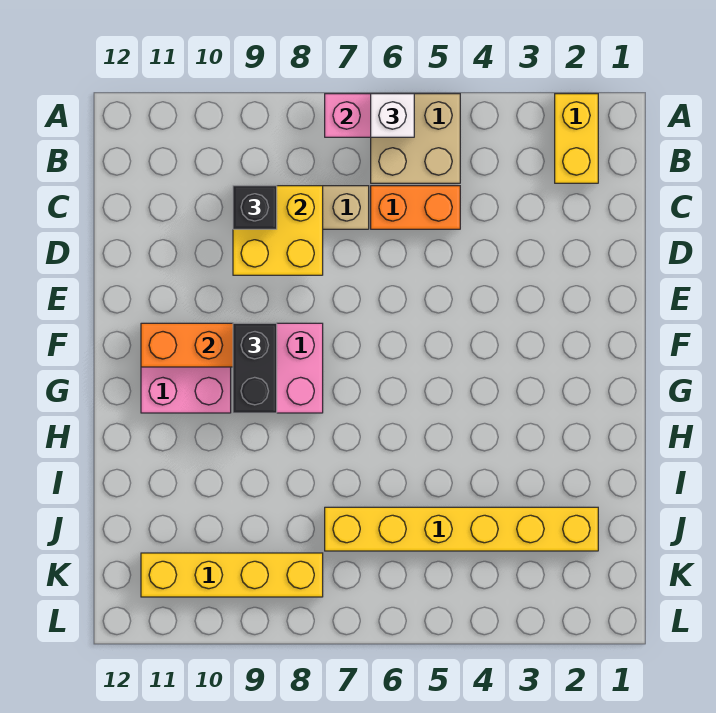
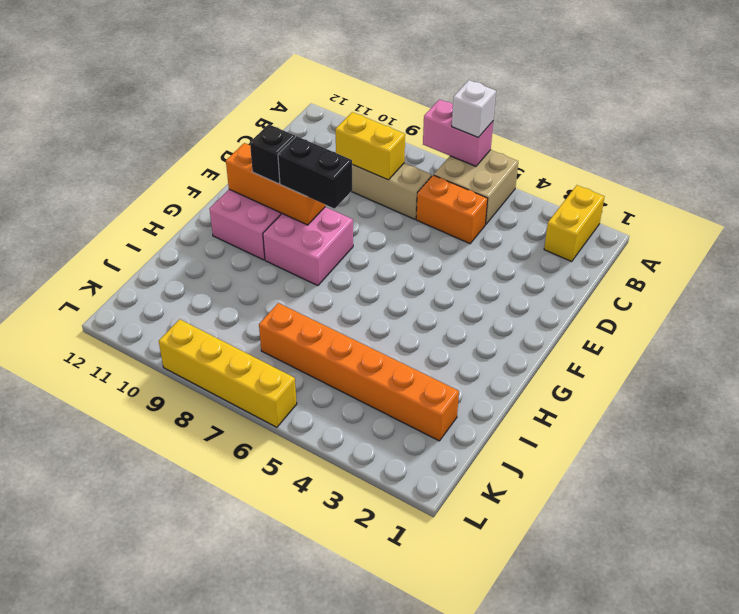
yellow brick C8:D9 level 2 -> yellow brick C8:C9 level 2
black brick C9 level 3 -> black brick F10 level 3
black brick F9:G9 level 3 -> black brick F8:F9 level 3
yellow brick J2:J7 level 1 -> orange brick J2:J7 level 1
yellow brick K8:K11 level 1 -> yellow brick L6:L9 level 1

